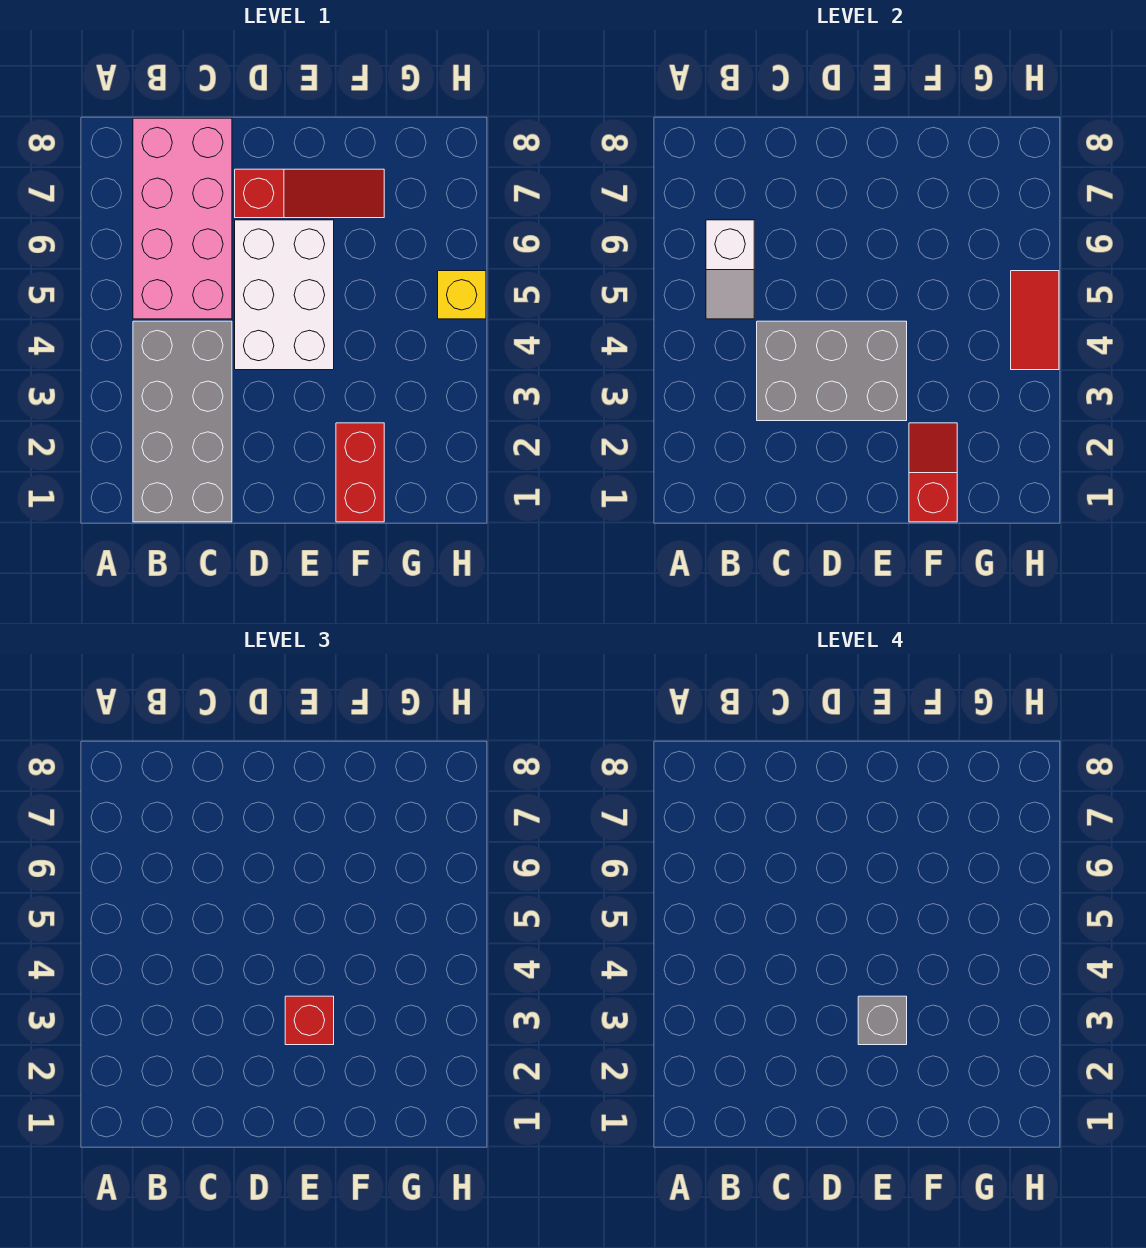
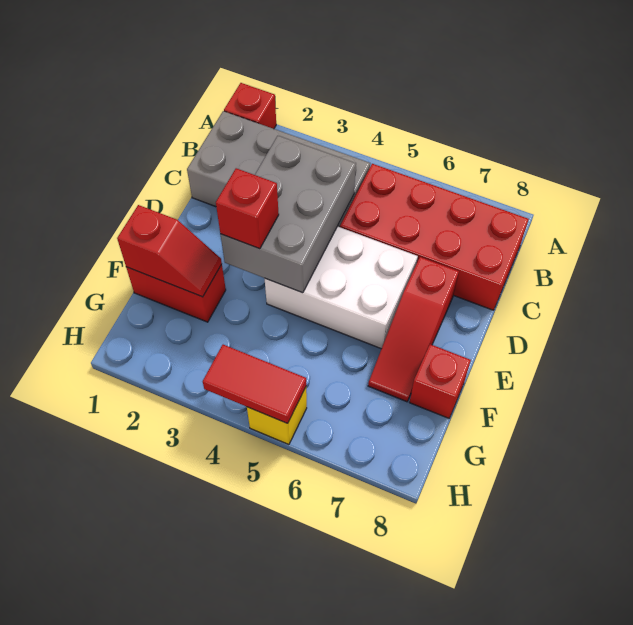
none -> red brick A1 level 1
pink brick B5:C8 level 1 -> red brick B5:C8 level 1
white slope B5:B6 level 2 top 6 -> none
grey brick E3 level 4 -> none
none -> red brick F8 level 1

